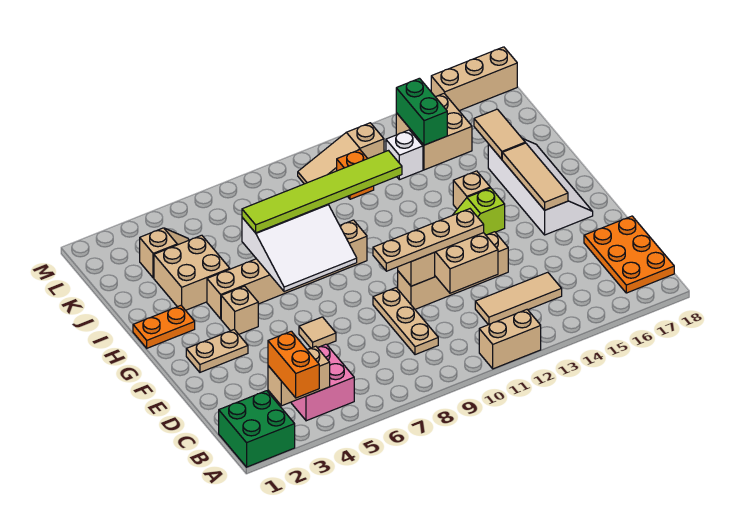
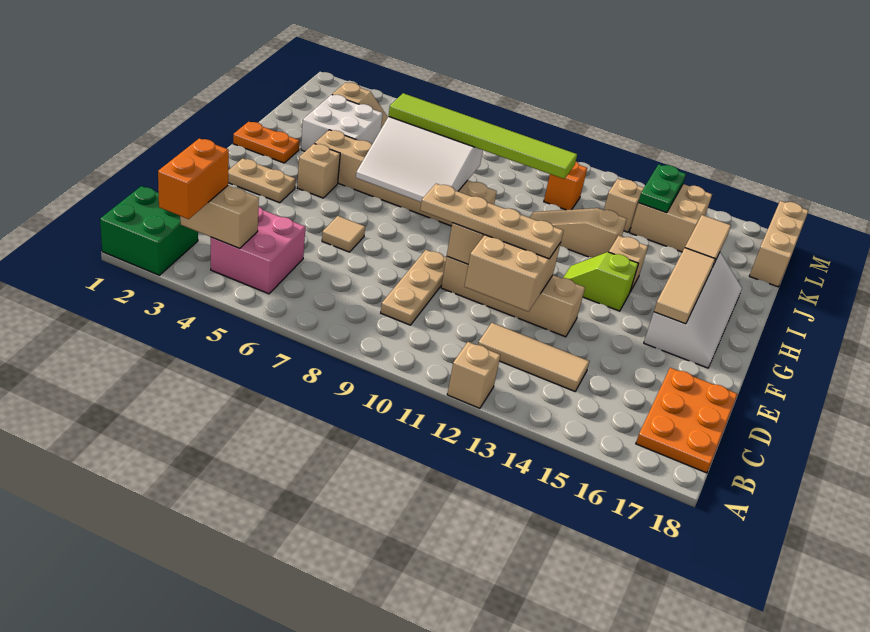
tan brick A11:A12 level 1 -> tan brick A12 level 1
tan brick I3:J4 level 1 -> white brick I3:J4 level 1
white brick K13 level 1 -> tan brick K13 level 1
green brick K14:L14 level 2 -> green plate K14:L14 level 2
tan slope L10:L12 level 1 top 12 -> tan slope I11:I13 level 1 top 13
tan brick M16:M18 level 1 -> tan brick K18:M18 level 1

